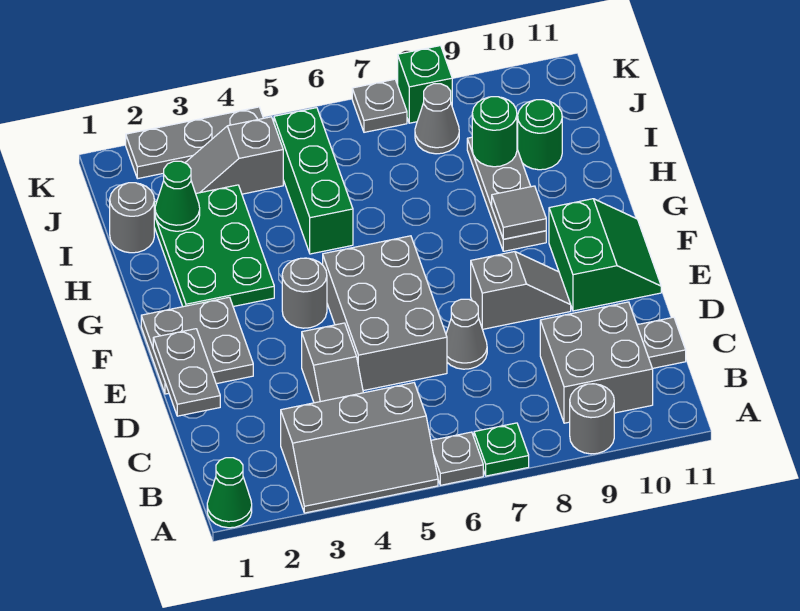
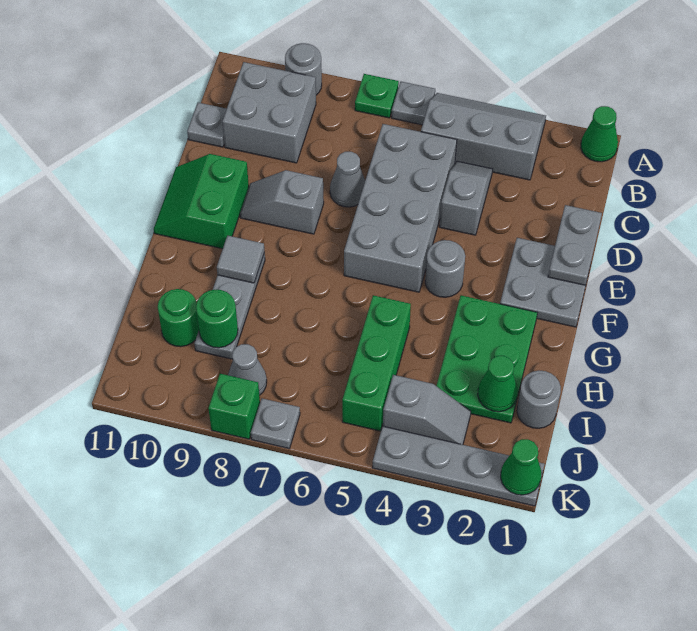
grey brick D5:F6 level 1 -> grey brick C5:F6 level 1
none -> green cone K1 level 2
grey plate K2:K4 level 1 -> grey plate K1:K4 level 1

